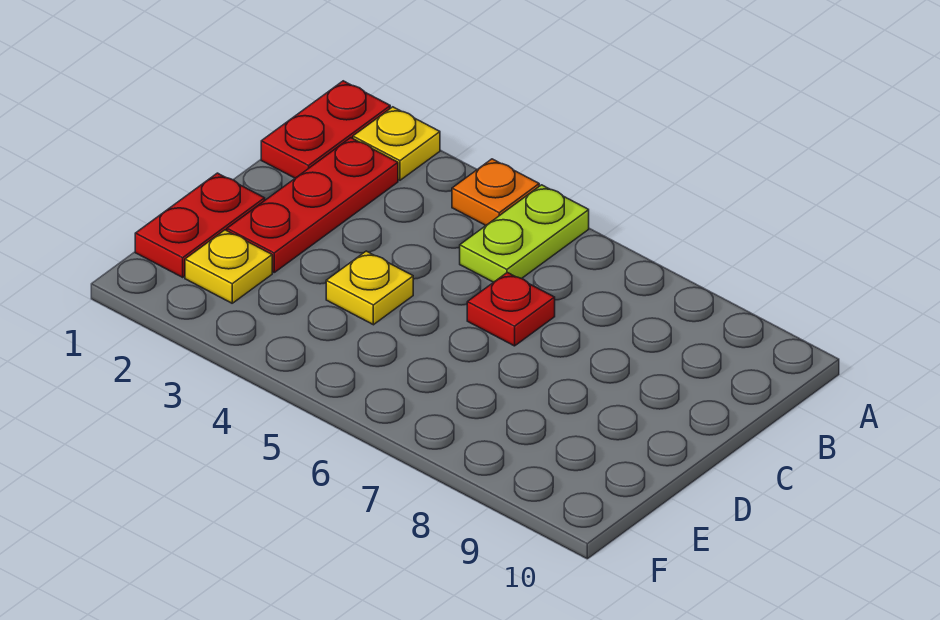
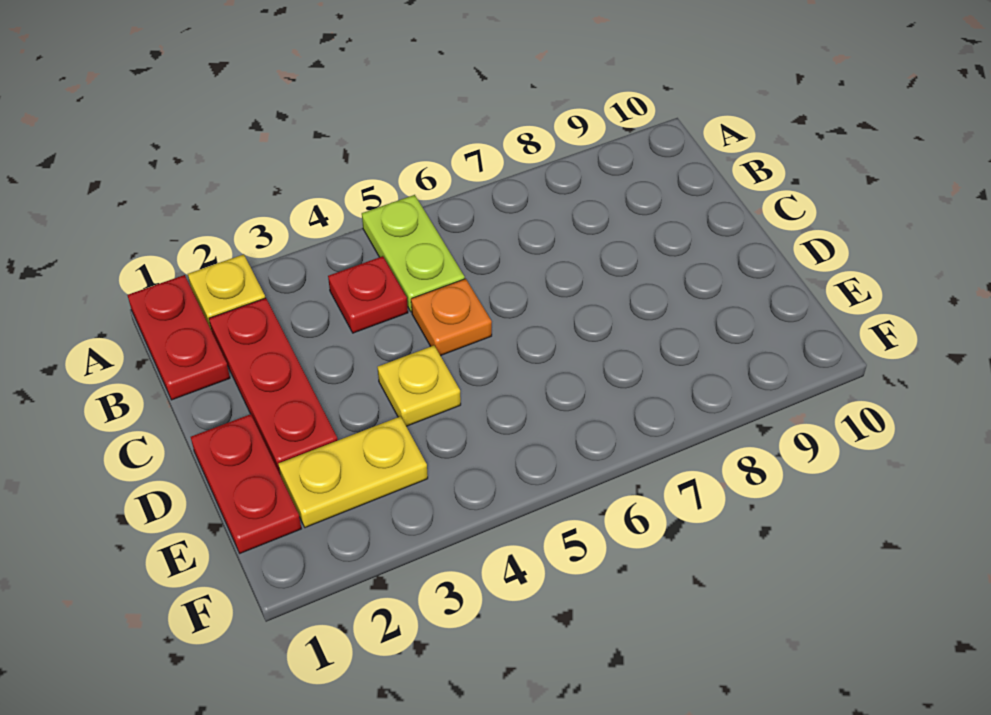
orange plate A4 level 1 -> orange plate C5 level 1
red plate C6 level 1 -> red plate B4 level 1
yellow plate E2 level 1 -> yellow plate E2:E3 level 1

